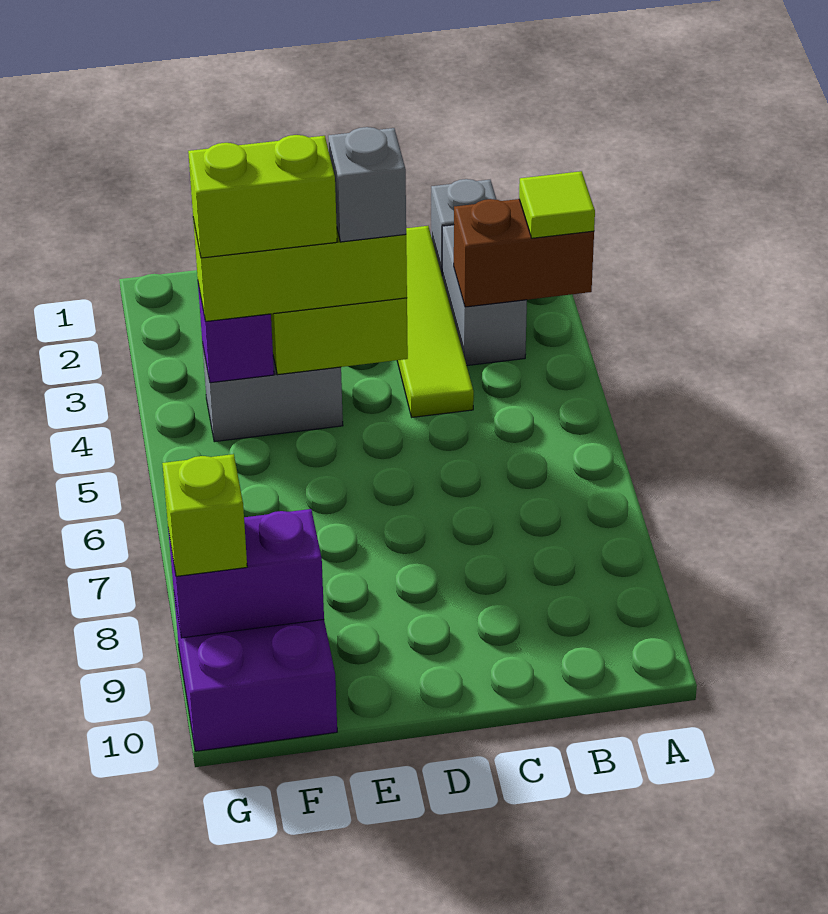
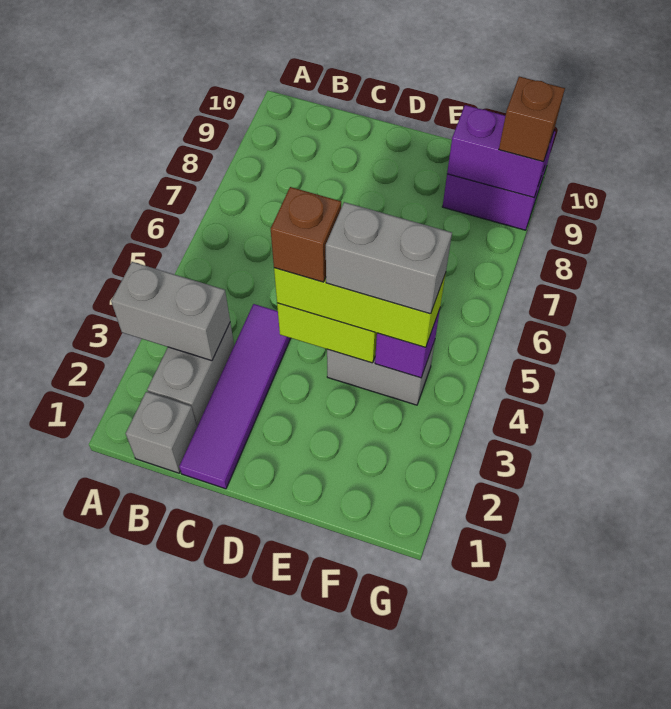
brown brick A3:B3 level 2 -> grey brick A3:B3 level 2
lime tile A3 level 3 -> none
lime tile C1:C4 level 1 -> purple tile C1:C4 level 1
grey brick D4 level 4 -> brown brick D4 level 4
lime brick E4:F4 level 4 -> grey brick E4:F4 level 4
lime brick G9 level 3 -> brown brick G9 level 3

